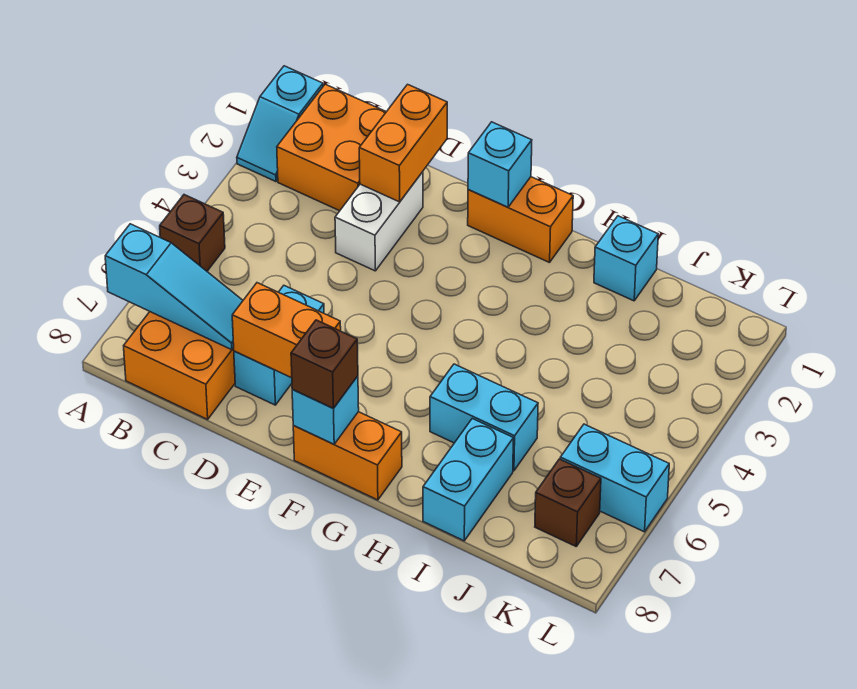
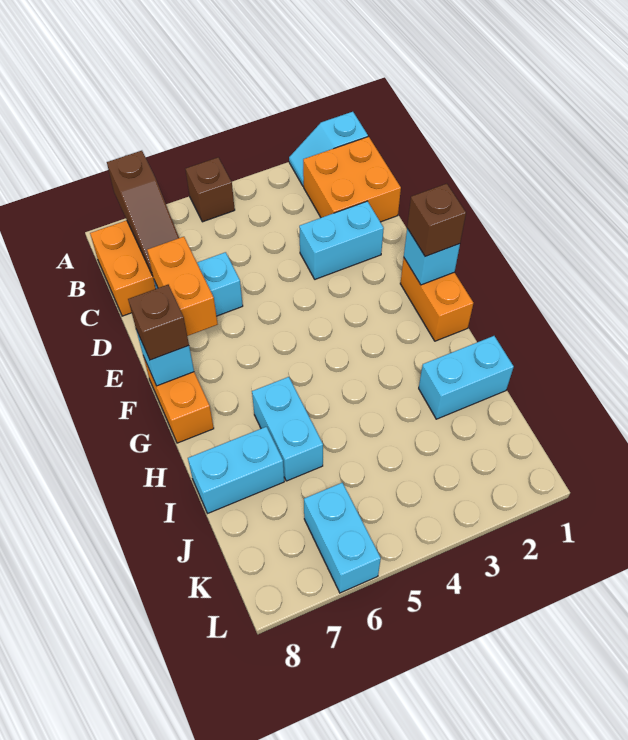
cyan slope A7:C7 level 2 top A -> brown slope A7:C7 level 2 top A
orange brick D1:D2 level 2 -> none
white brick D2:D3 level 1 -> cyan brick D2:D3 level 1
cyan brick I1 level 1 -> cyan brick I1:I2 level 1
brown brick K7 level 1 -> brown brick F1 level 3

